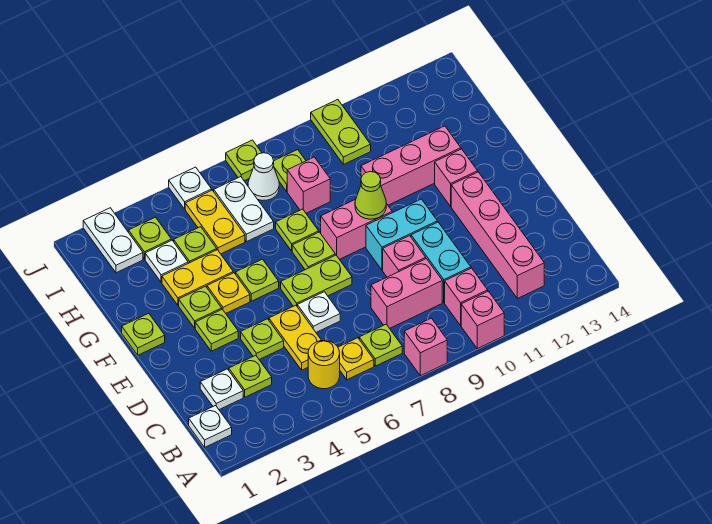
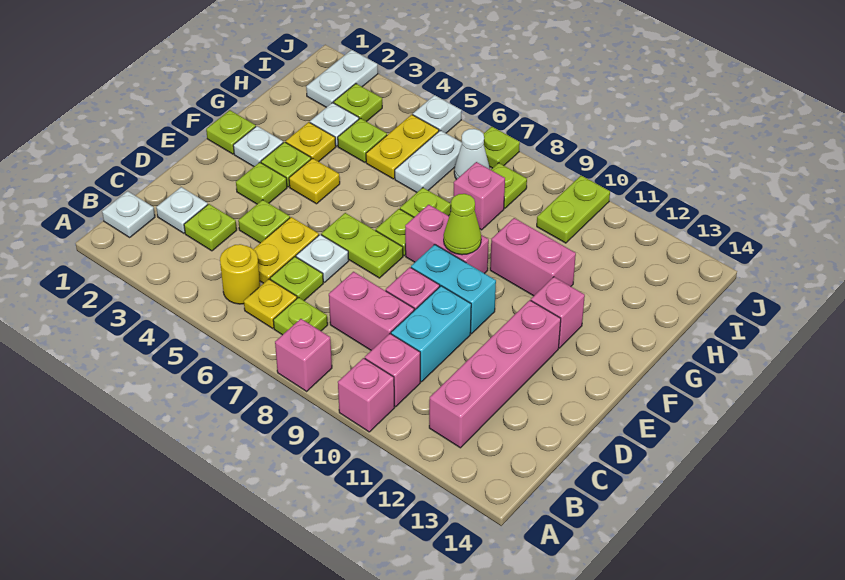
none -> white plate F2 level 1
lime plate F5 level 1 -> lime plate C6 level 1
yellow plate G3:G4 level 1 -> yellow plate G3 level 1
pink brick G10:G12 level 1 -> pink brick G10:G11 level 1

